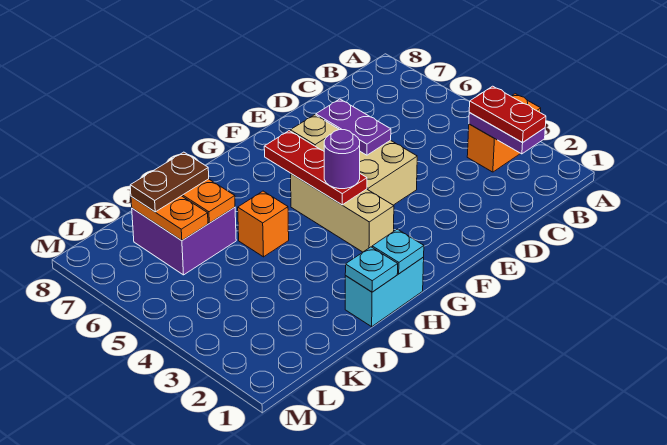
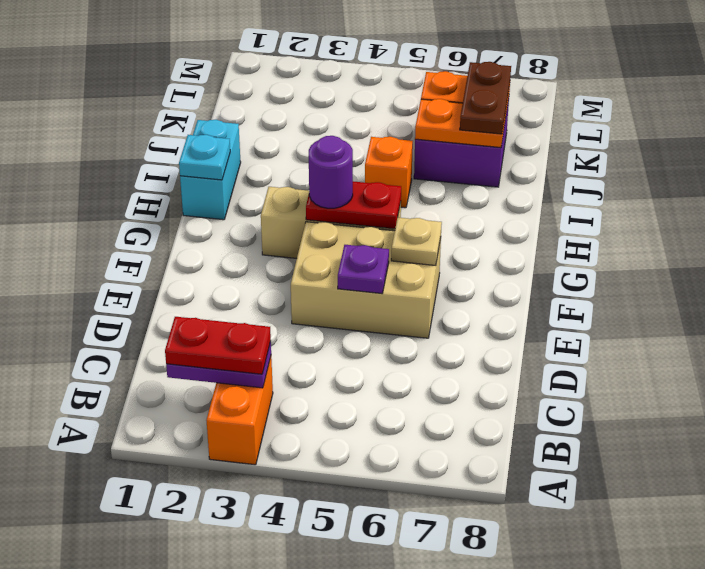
purple plate E5:E6 level 2 -> purple plate E5 level 2
red plate G4:G6 level 2 -> red plate G4:G5 level 2
cyan plate I1 level 2 -> none

